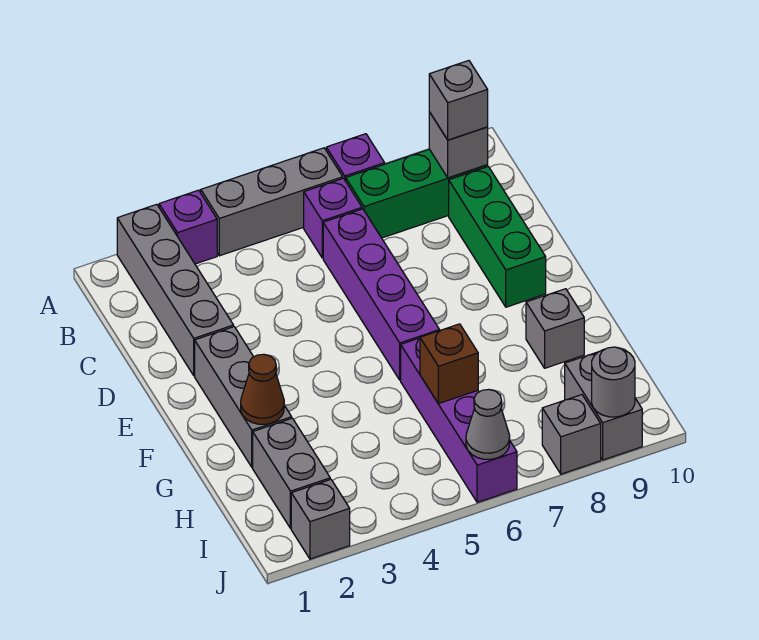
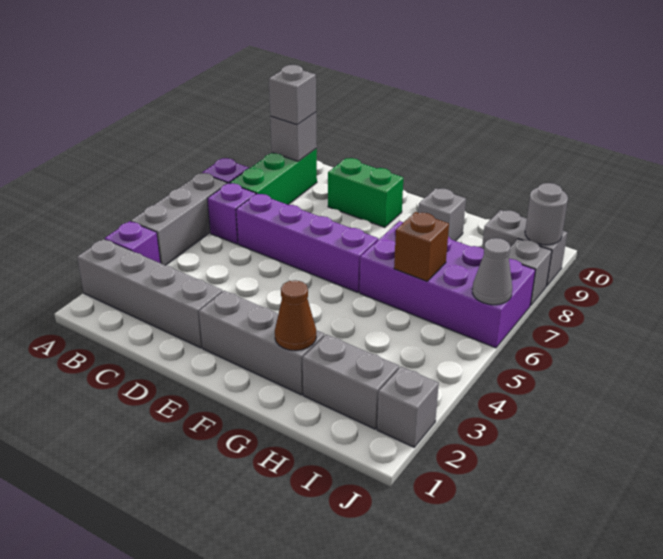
green brick C9:E9 level 1 -> green brick D9:E9 level 1
purple brick G6:J6 level 1 -> purple brick G6:J7 level 1

